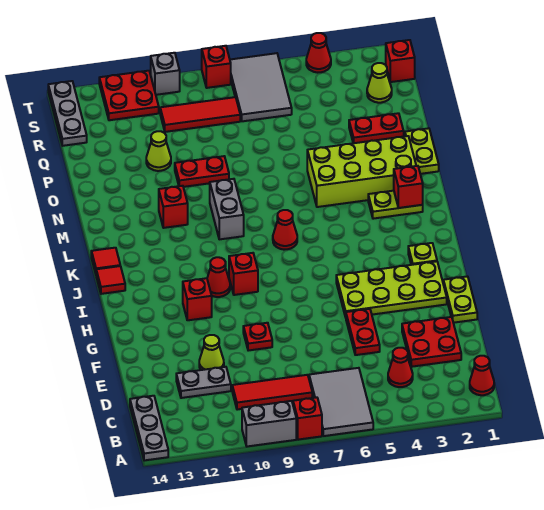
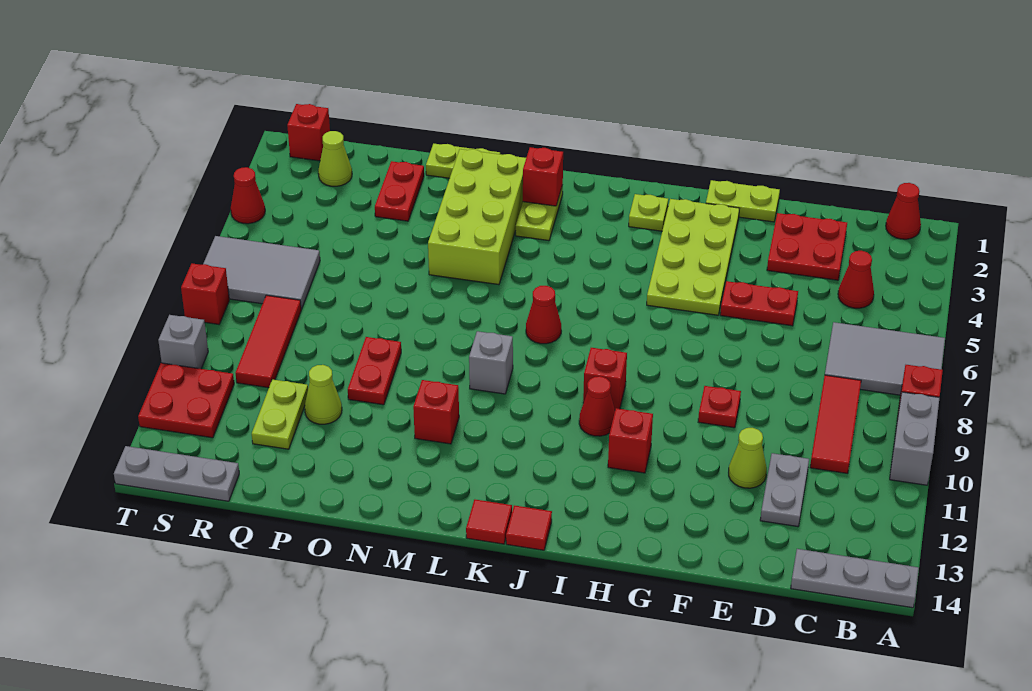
grey brick L9:M9 level 1 -> grey brick L9 level 1
none -> lime plate Q11:Q12 level 1

